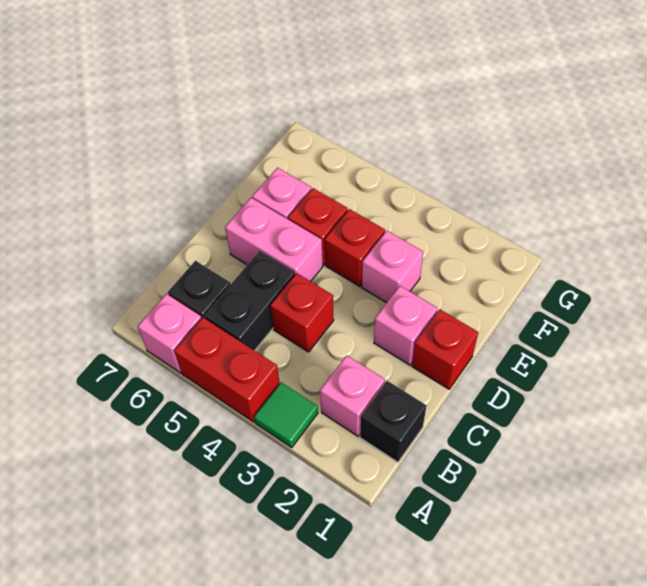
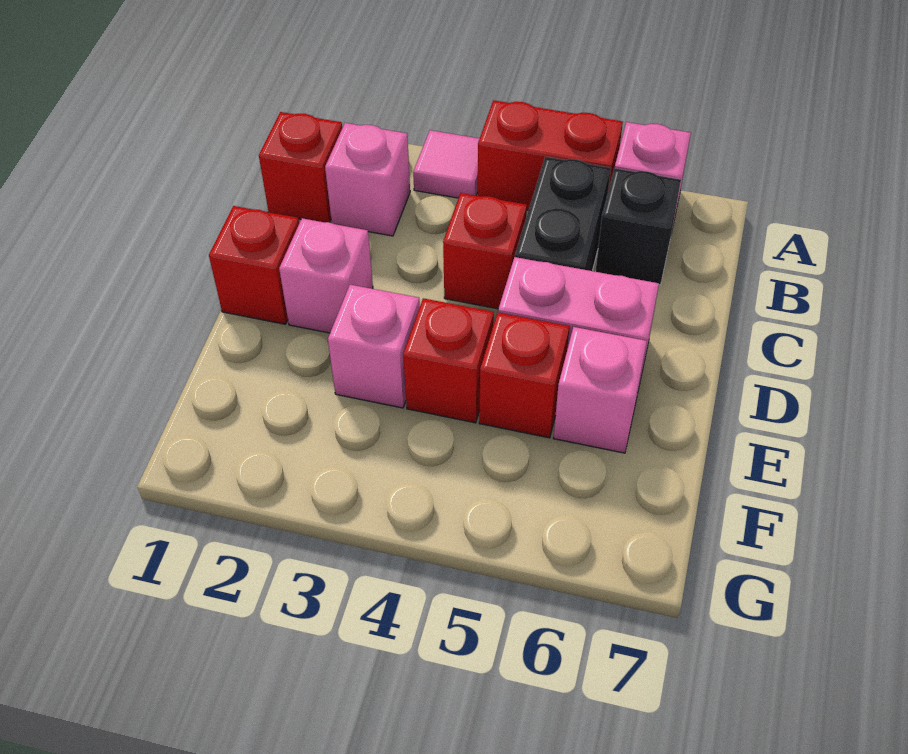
green tile A3 level 1 -> pink tile A3 level 1
black brick B1 level 1 -> red brick B1 level 1

